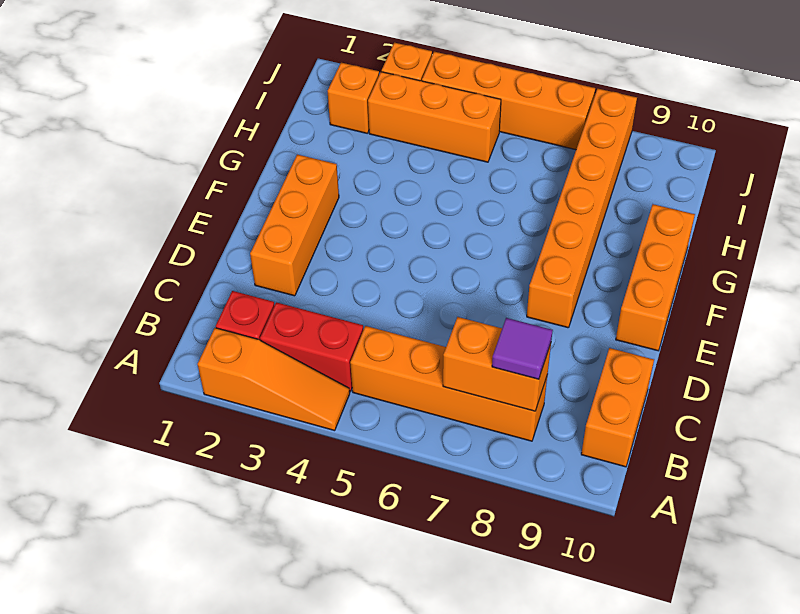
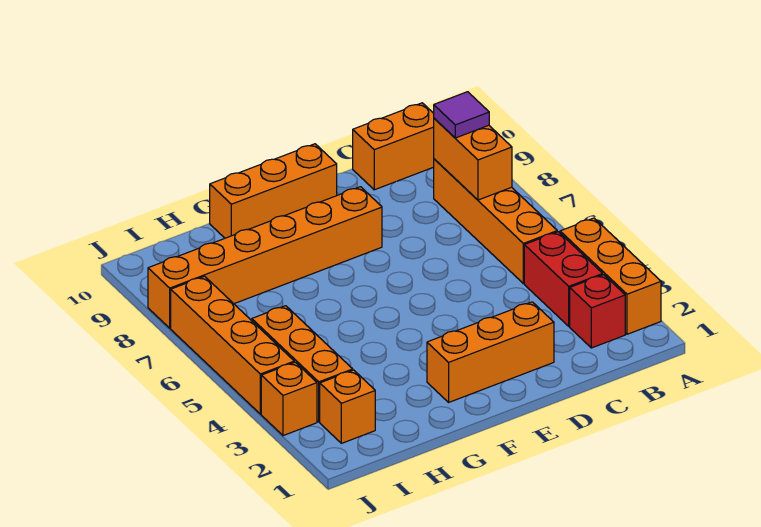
orange slope A2:A4 level 1 top 2 -> orange brick A2:A4 level 1

